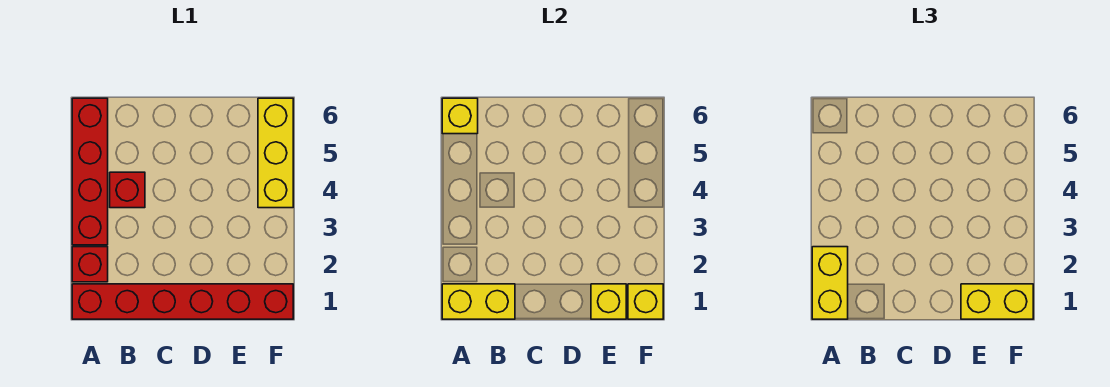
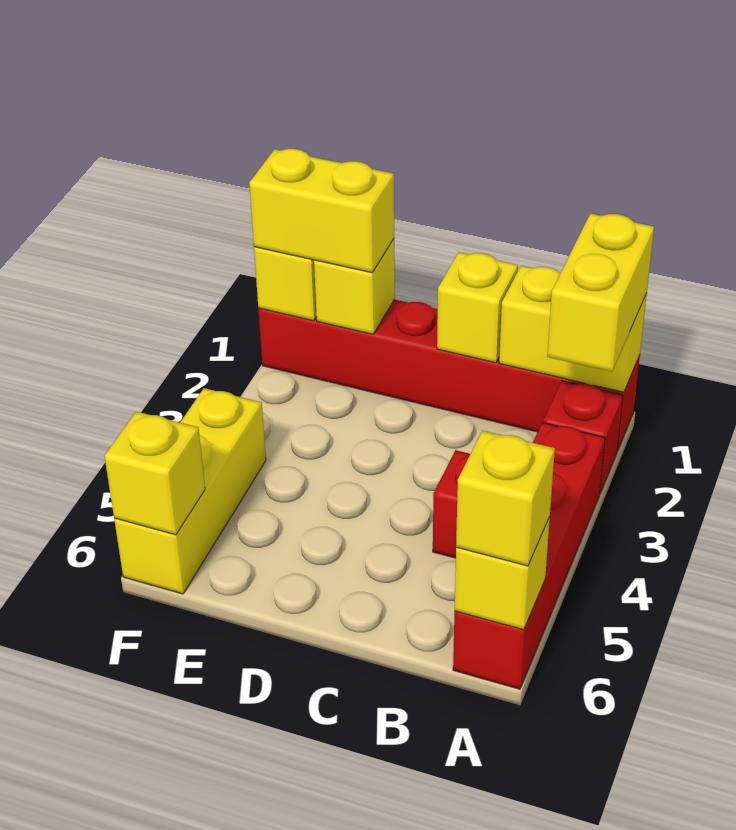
none -> yellow brick A6 level 3
none -> yellow brick C1 level 2
none -> yellow brick F6 level 2

